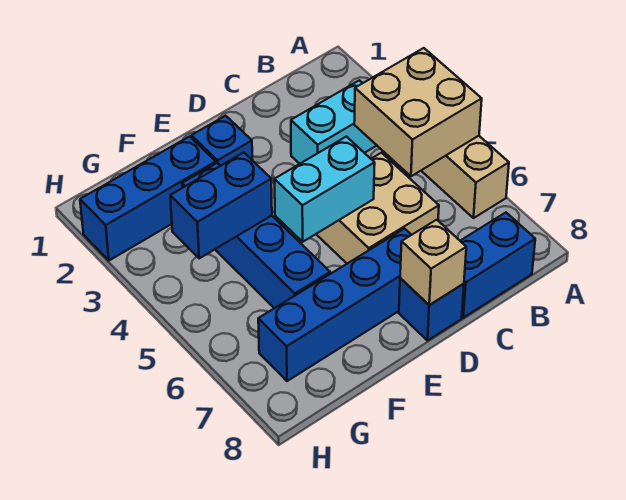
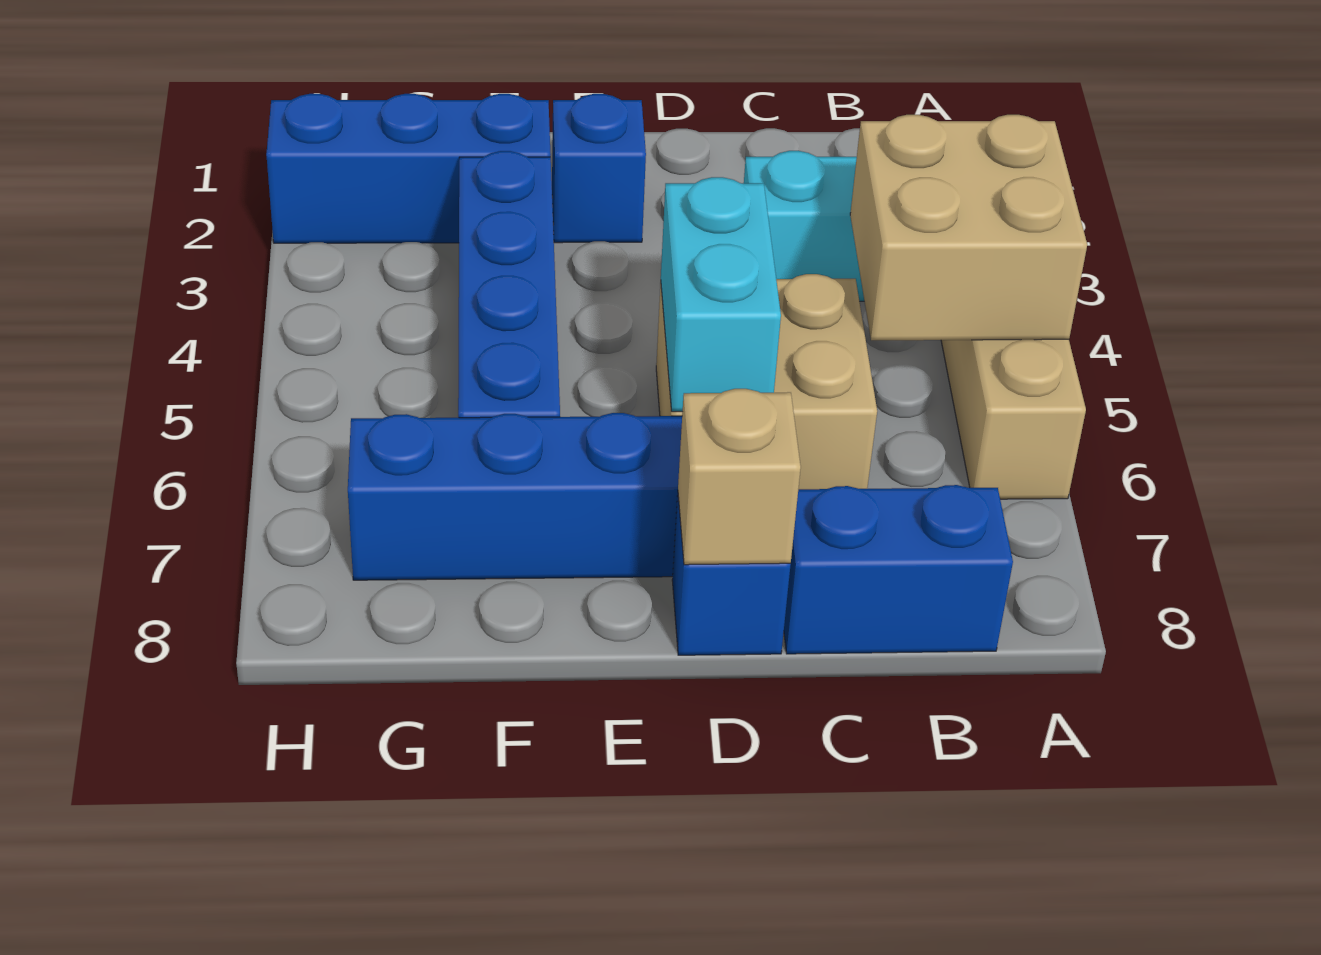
cyan brick D5:E5 level 2 -> cyan brick D5:D6 level 2
blue brick F4:G4 level 2 -> none

